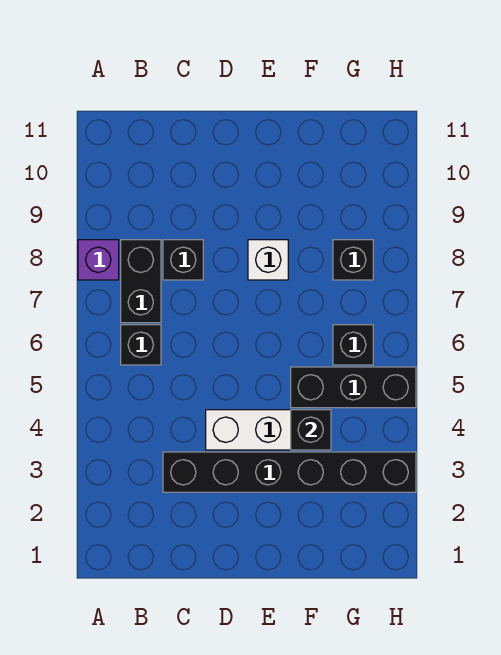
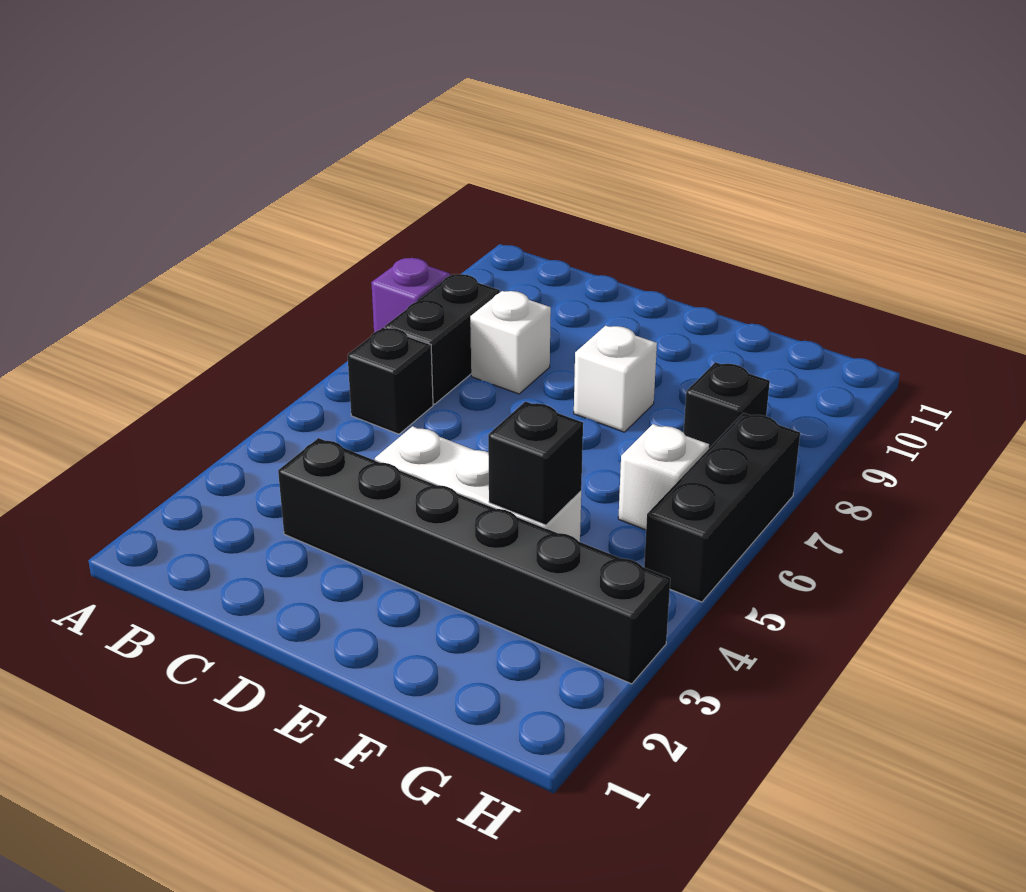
black brick C8 level 1 -> white brick C8 level 1
black brick F5:H5 level 1 -> black brick H5:H7 level 1
black brick G6 level 1 -> white brick G6 level 1

